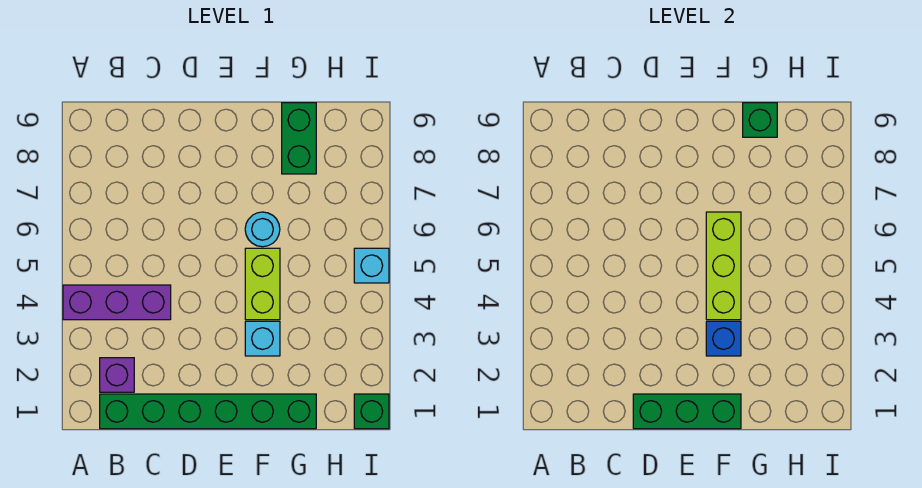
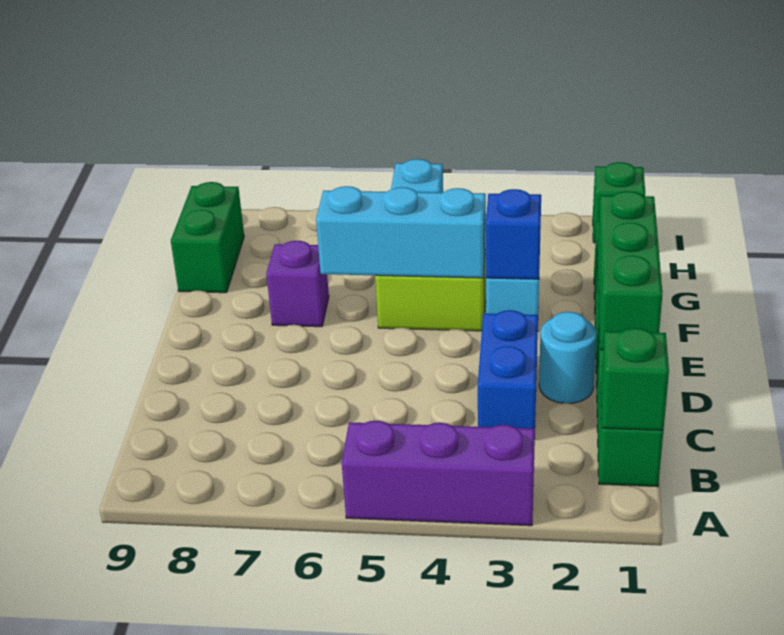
purple brick A4:C4 level 1 -> purple brick A3:A5 level 1
purple brick B2 level 1 -> purple brick F7 level 1
none -> blue brick C3:D3 level 1
lime brick F4:F6 level 2 -> cyan brick F4:F6 level 2
cyan round brick F6 level 1 -> cyan round brick D2 level 1
green brick G8:G9 level 1 -> green brick G9:H9 level 1
green brick G9 level 2 -> green brick B1 level 2

